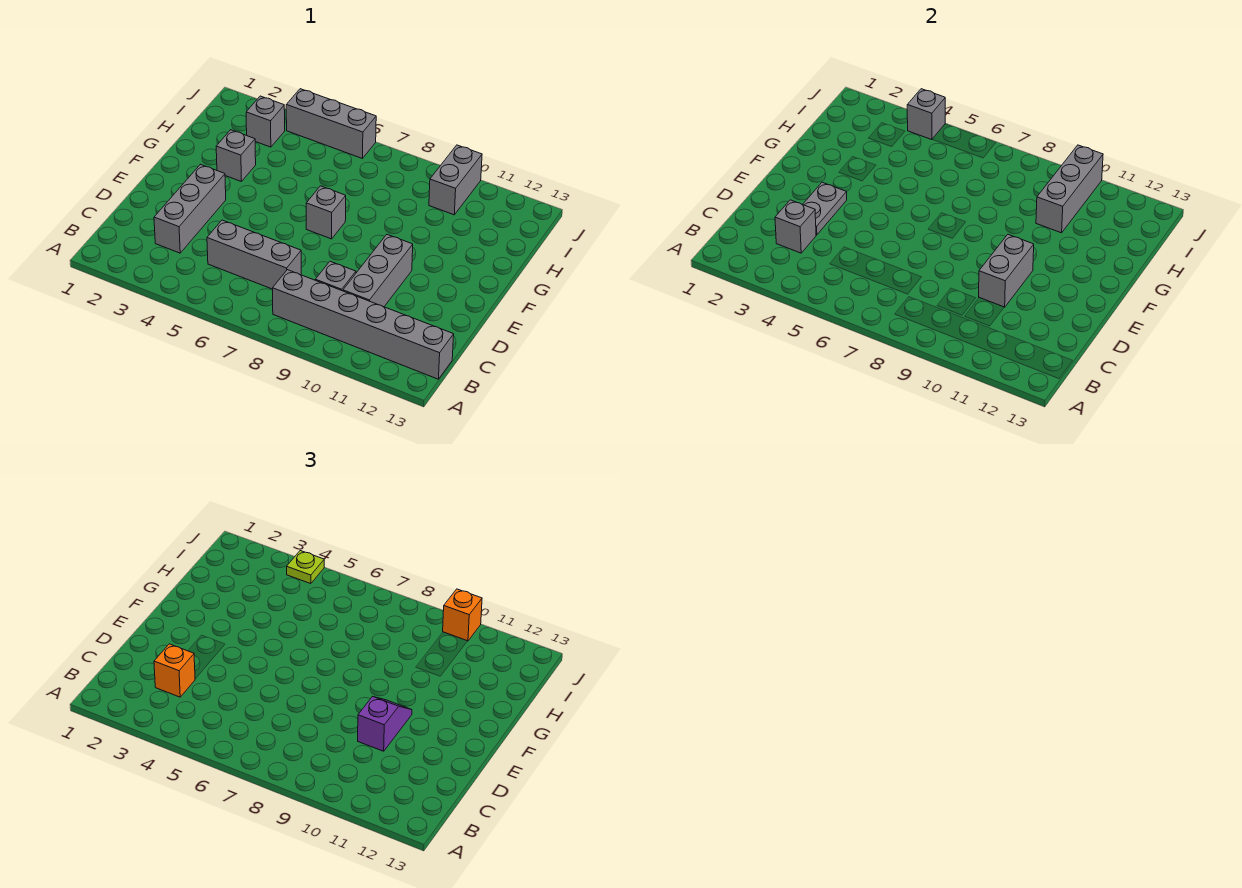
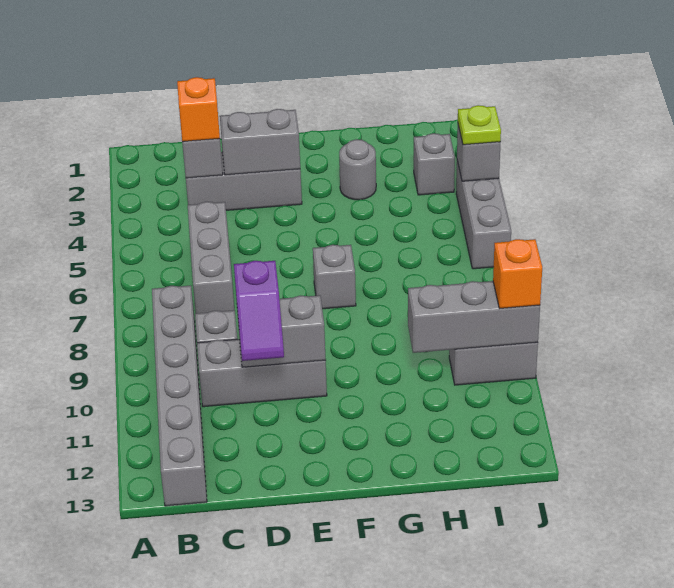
grey plate D3:E3 level 2 -> grey brick D3:E3 level 2
purple slope D10:E10 level 3 top D -> purple slope D10:D11 level 3 top 10
grey brick G3 level 1 -> grey round brick G3 level 1

